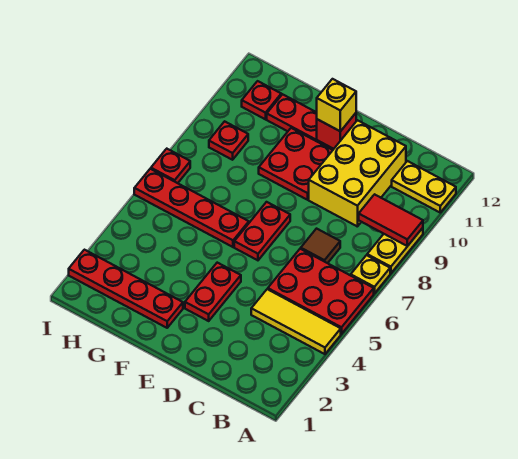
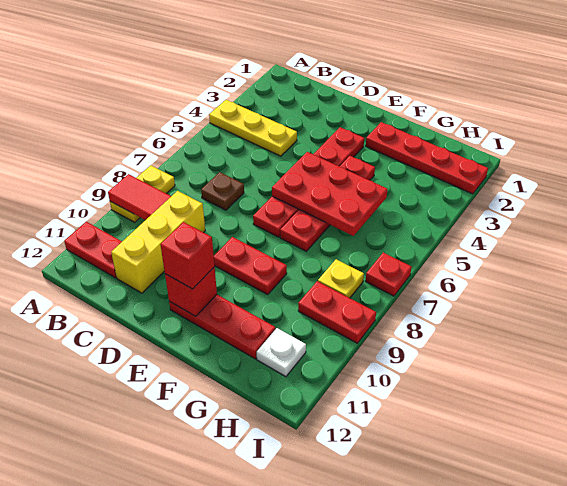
yellow tile A4:C4 level 1 -> yellow plate A4:C4 level 1
red plate A5:C6 level 1 -> red plate E5:G6 level 2
yellow plate A7 level 1 -> yellow plate H8 level 1
yellow plate A11:B11 level 1 -> red plate A11:B11 level 1
brown tile C7 level 1 -> brown plate C7 level 1
yellow brick C9:D11 level 1 -> yellow brick C9:C11 level 1
red plate E9:F10 level 1 -> red plate E9:F9 level 1
yellow brick E11 level 3 -> red brick E11 level 3
red plate F6:I6 level 1 -> red plate F4:F7 level 1
red plate H9 level 1 -> red plate H9:I9 level 1
red plate H11 level 1 -> white plate H11 level 1

